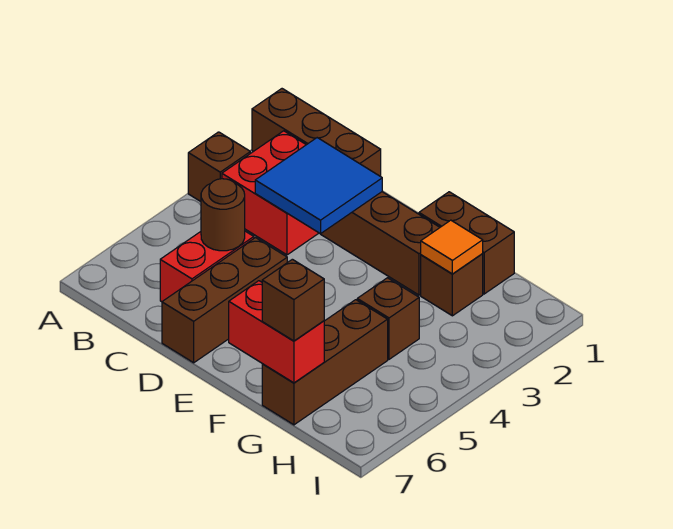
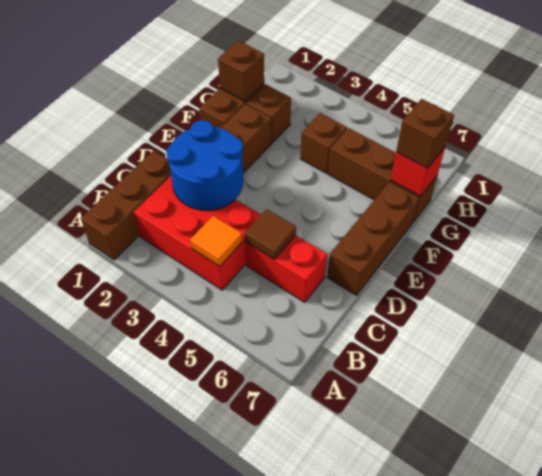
brown brick A3 level 1 -> brown brick G1 level 2
red brick B2:C3 level 1 -> red brick B2:C4 level 1
blue tile C2:D3 level 2 -> blue round brick C2:D3 level 2
brown round brick C5 level 2 -> brown tile C5 level 2
brown brick D5:D7 level 1 -> brown brick D7:F7 level 1
red brick F7:G7 level 2 -> red brick G7 level 2
orange tile G2 level 2 -> orange tile B4 level 2

